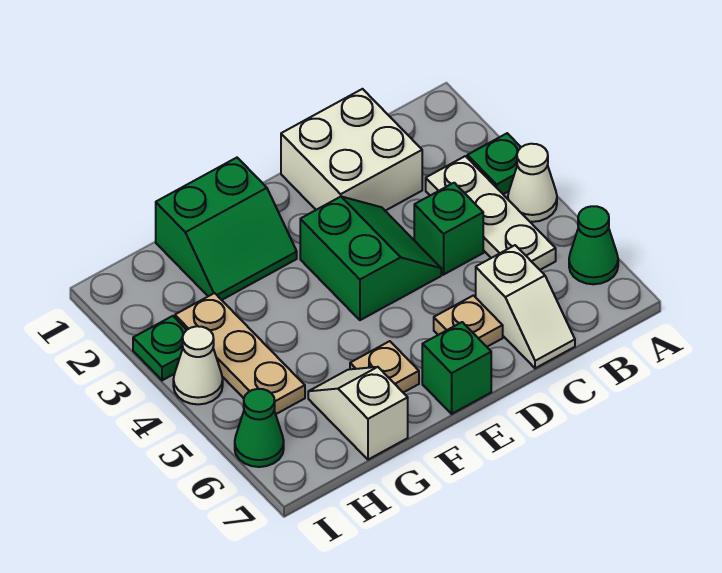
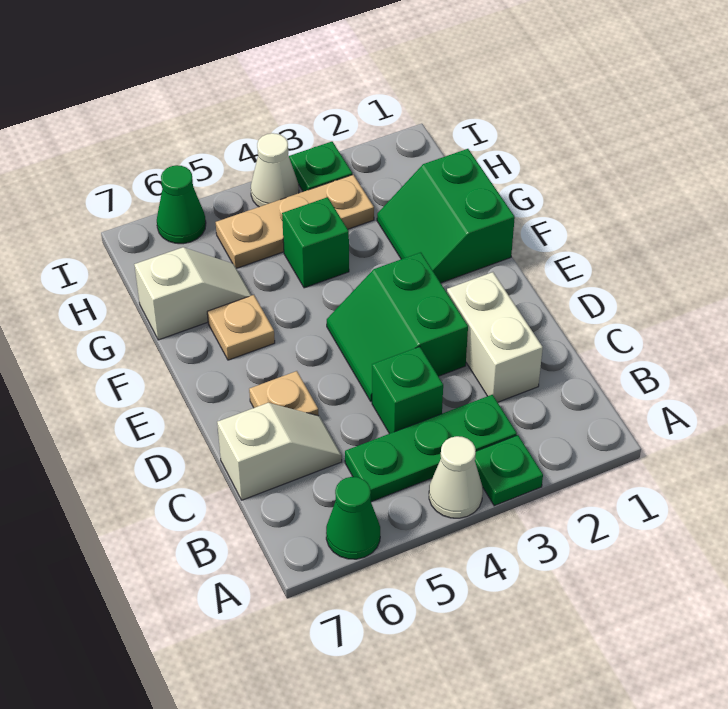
white plate B3:B5 level 1 -> green plate B3:B5 level 1
white brick C1:D2 level 1 -> white brick C2:D2 level 1
white slope C6:C7 level 1 top 6 -> white slope C6:C7 level 1 top 7
green slope D3:E4 level 1 top E -> green slope D3:E4 level 1 top 3
green brick E7 level 1 -> green brick G4 level 1

